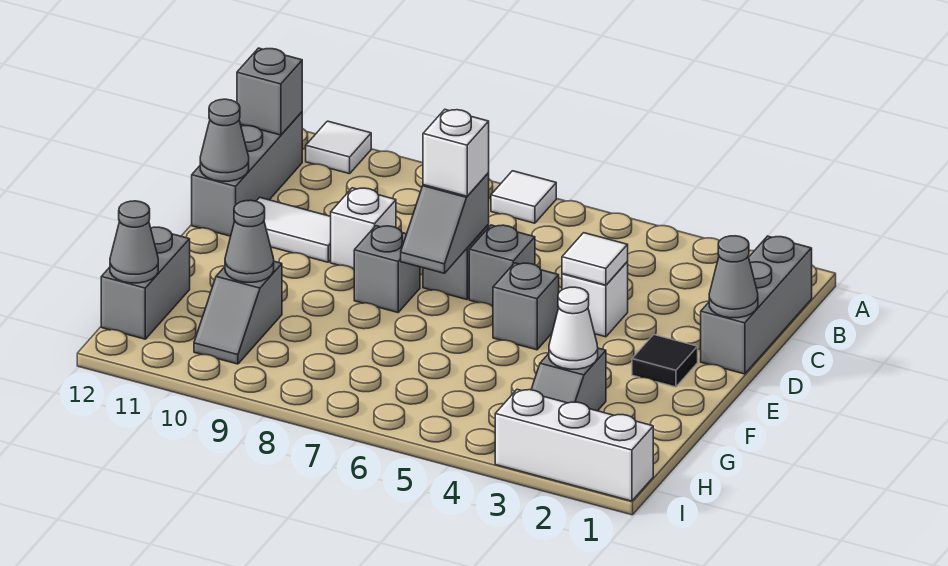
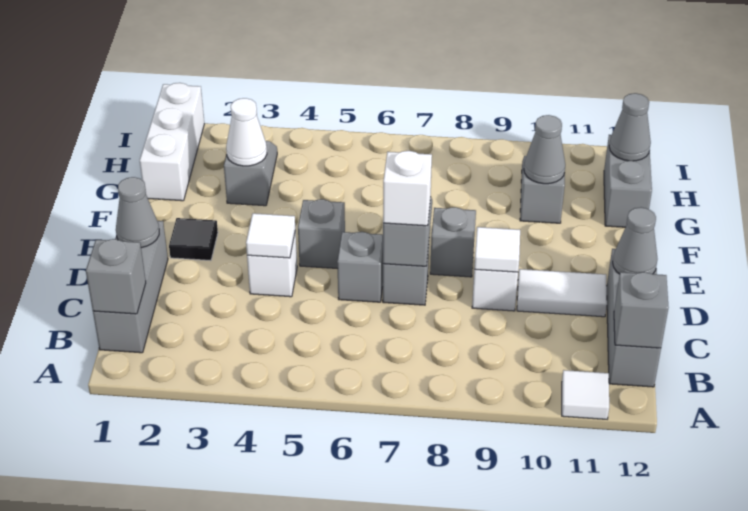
white tile A7 level 1 -> white tile D9 level 2
none -> grey brick B1 level 2
white brick I1:I3 level 1 -> white brick G1:I1 level 1

